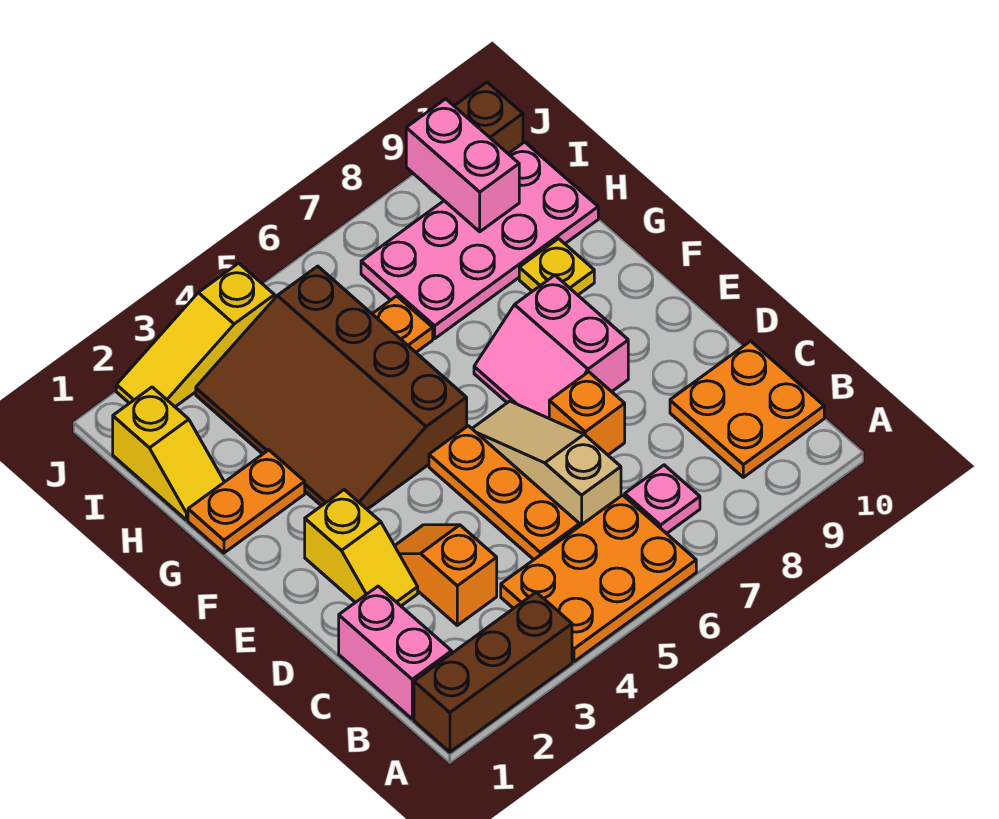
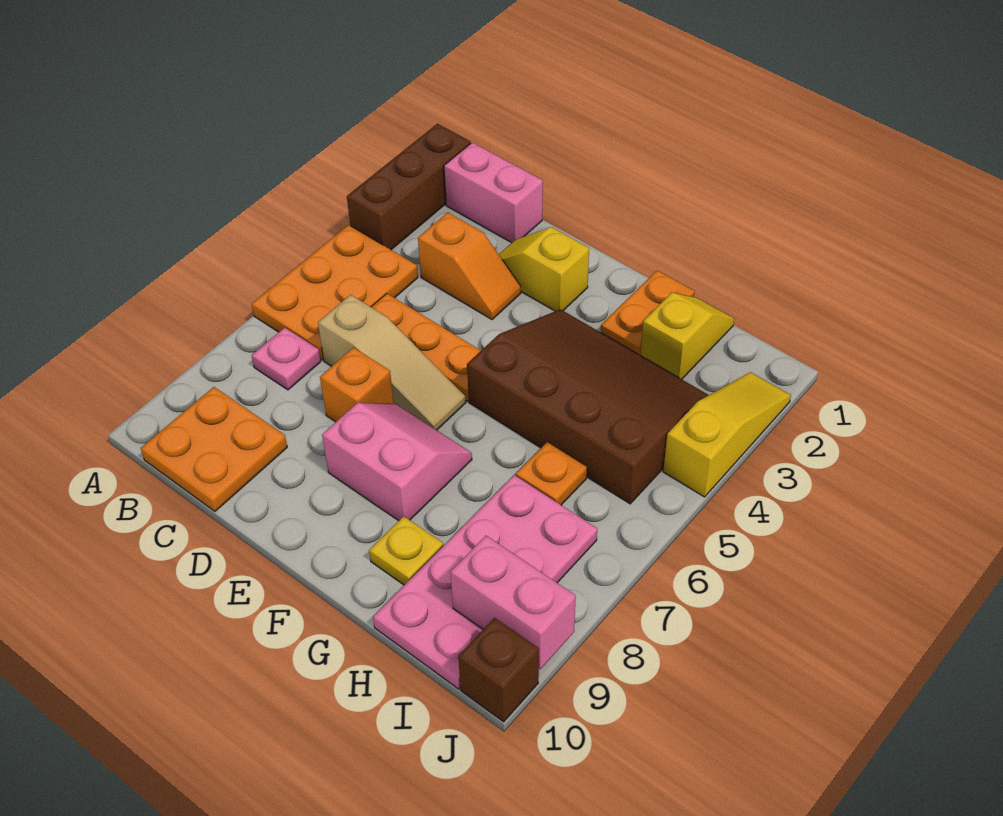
yellow slope H1:I1 level 1 top I -> yellow slope H1:H2 level 1 top 2

